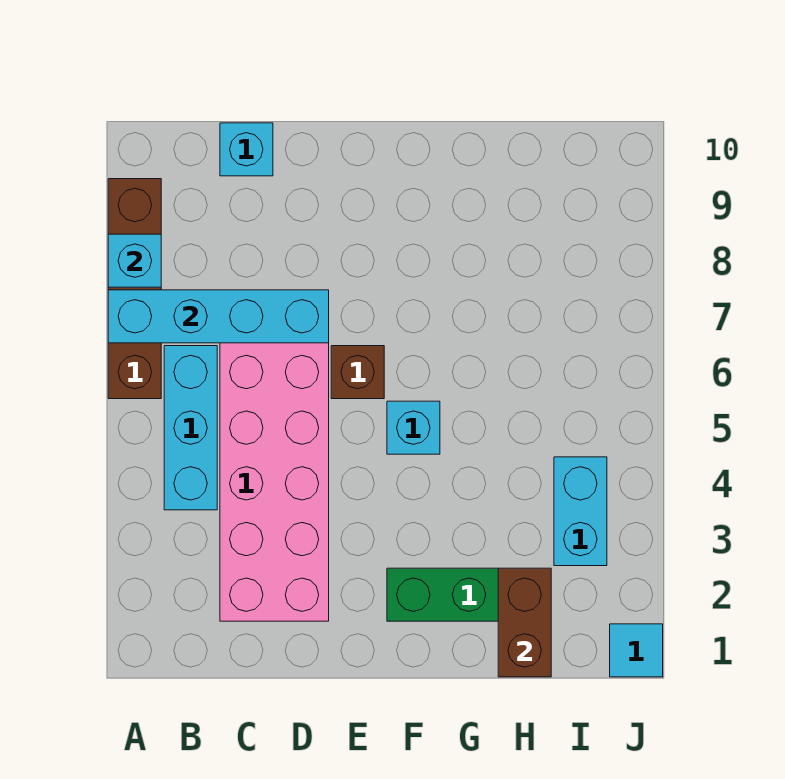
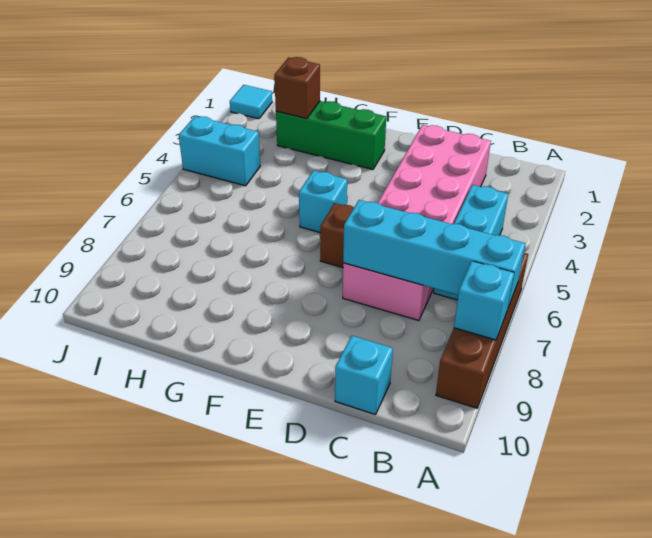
brown brick H1:H2 level 2 -> brown brick H2 level 2
cyan brick I3:I4 level 1 -> cyan brick I4:J4 level 1

